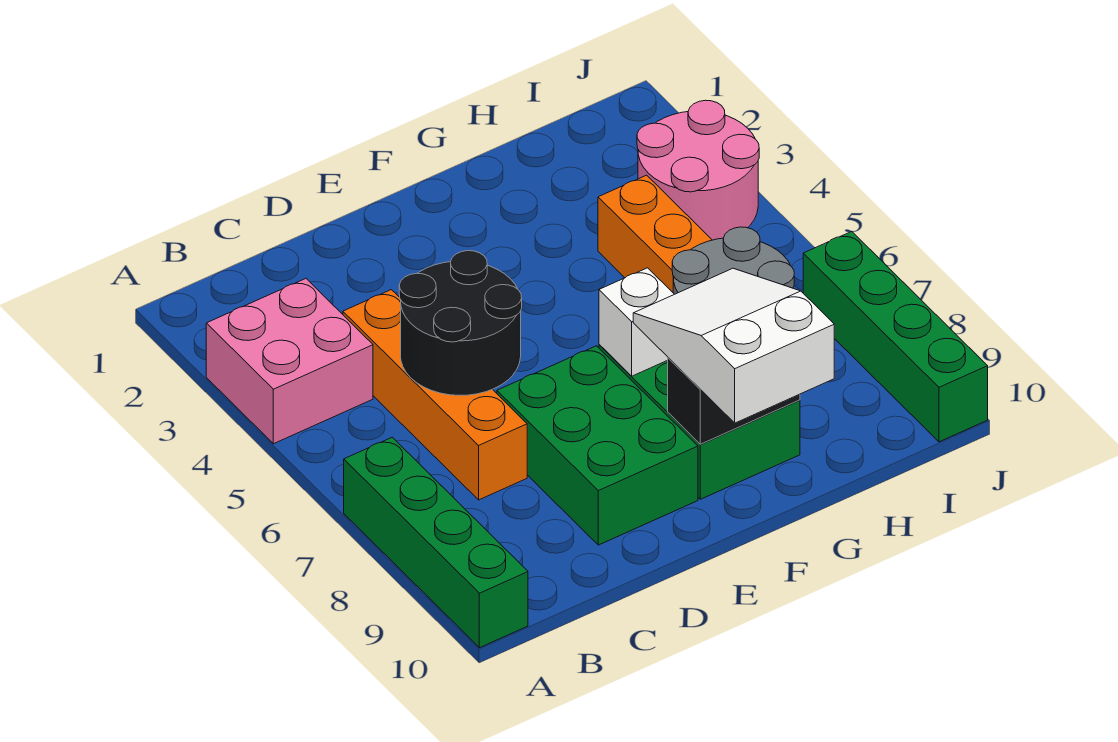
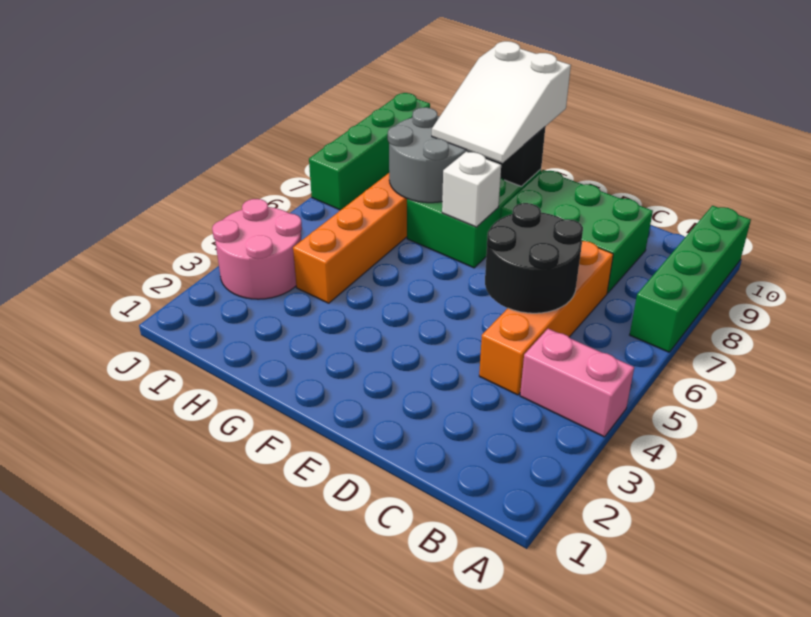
pink brick A3:B4 level 1 -> pink brick A4:B4 level 1
green brick D7:E9 level 1 -> green brick C8:E9 level 1

